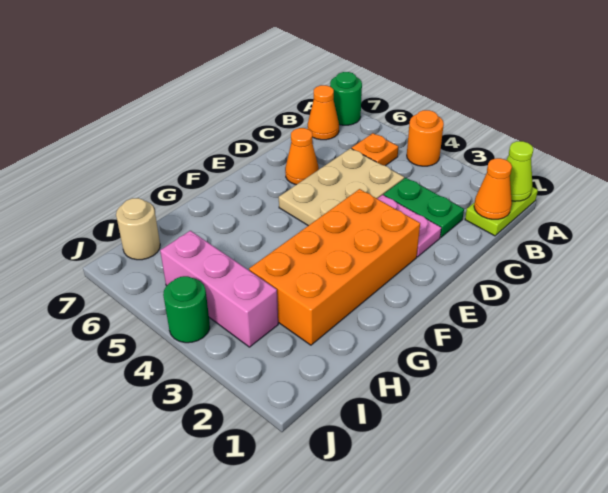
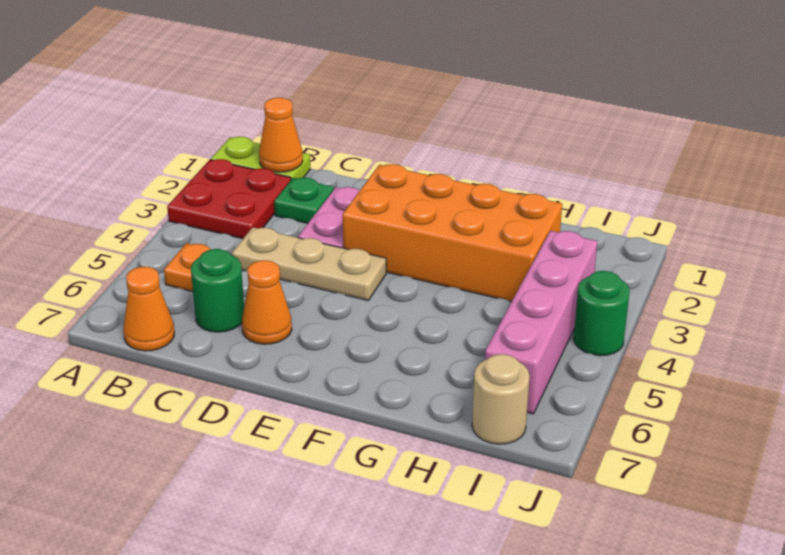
lime cone A1 level 2 -> none
none -> red plate A2:B3 level 1
orange round brick A4 level 1 -> none
green round brick A7 level 1 -> green round brick C6 level 1
green plate C2:C3 level 1 -> green plate C2 level 1
tan plate C4:E5 level 1 -> tan plate C4:E4 level 1
pink brick I3:I5 level 1 -> pink brick I3:I6 level 1

